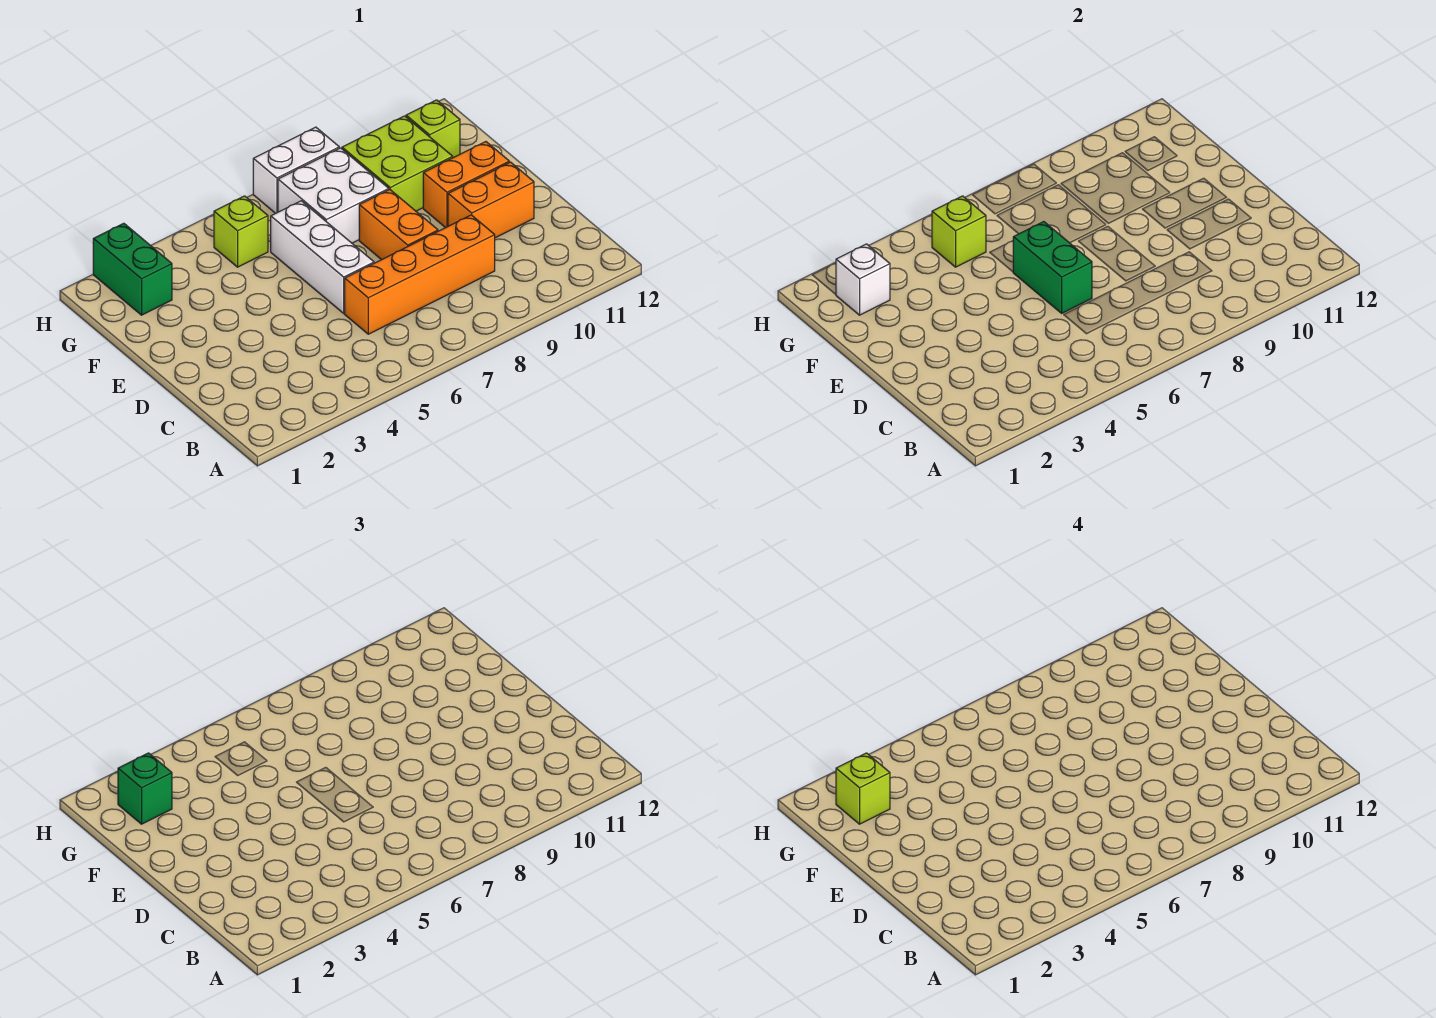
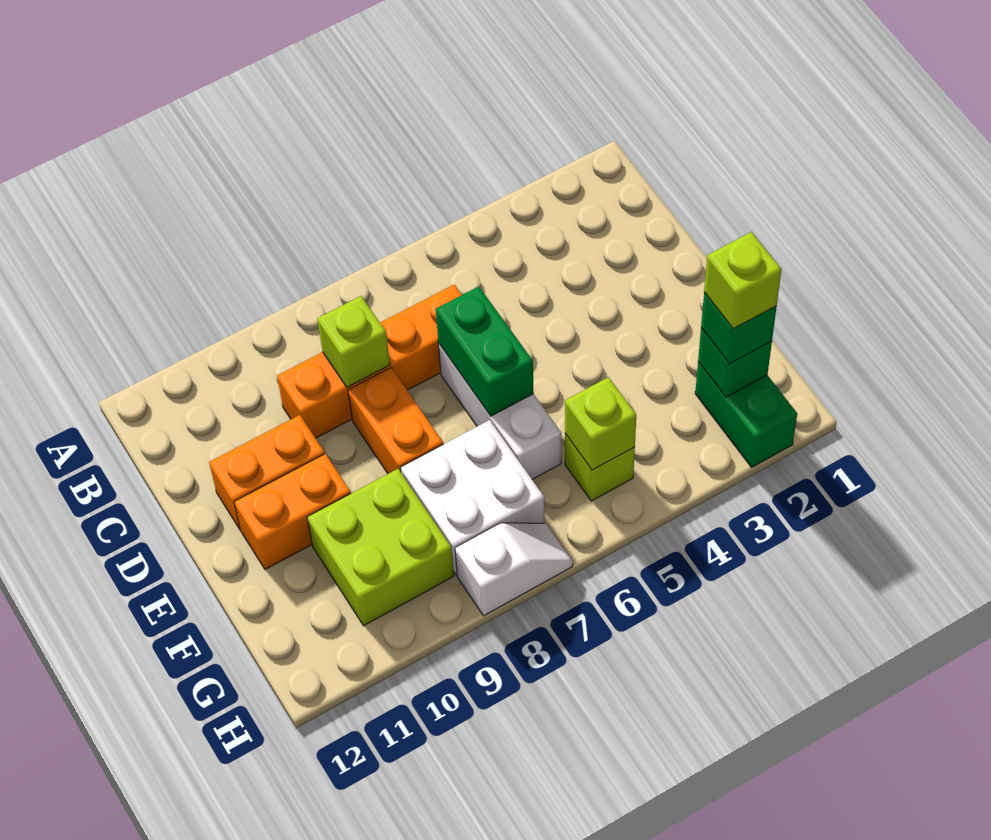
white brick G2 level 2 -> green brick G2 level 2
lime brick G11 level 1 -> lime brick C8 level 2
white brick H7:H8 level 1 -> white slope H7:H8 level 1 top 8

